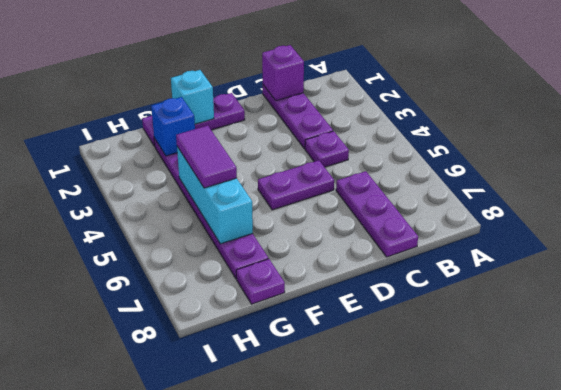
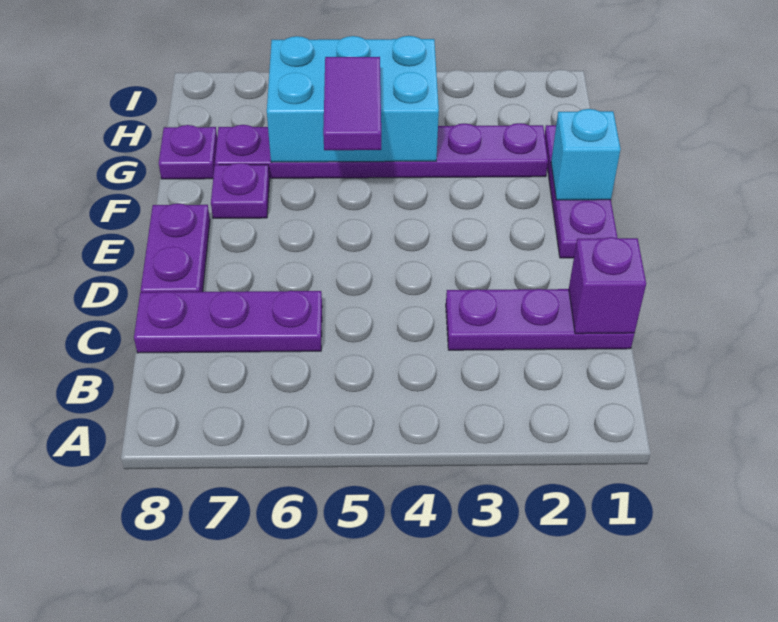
purple plate C4 level 1 -> purple plate F7 level 1
purple plate D5:E5 level 1 -> purple plate D8:E8 level 1
blue brick G2 level 2 -> none
cyan brick G4:G6 level 2 -> cyan brick G4:H6 level 2
purple tile G4:G5 level 3 -> purple tile F5:G5 level 3

